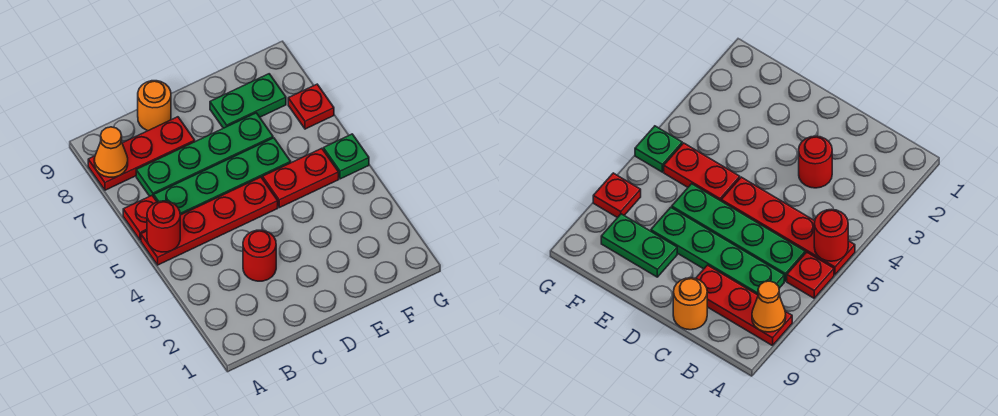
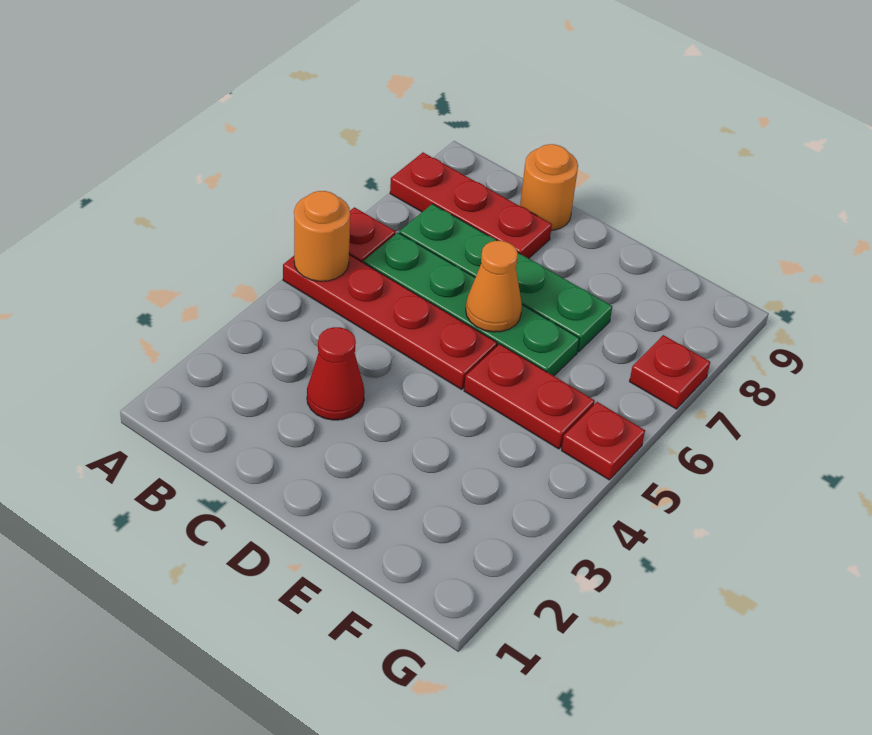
red round brick A5 level 2 -> orange round brick A5 level 2
orange cone A8 level 2 -> orange cone D6 level 2
red round brick C3 level 1 -> red cone C3 level 1
green plate E8:F8 level 1 -> none
green plate G5 level 1 -> red plate G5 level 1

